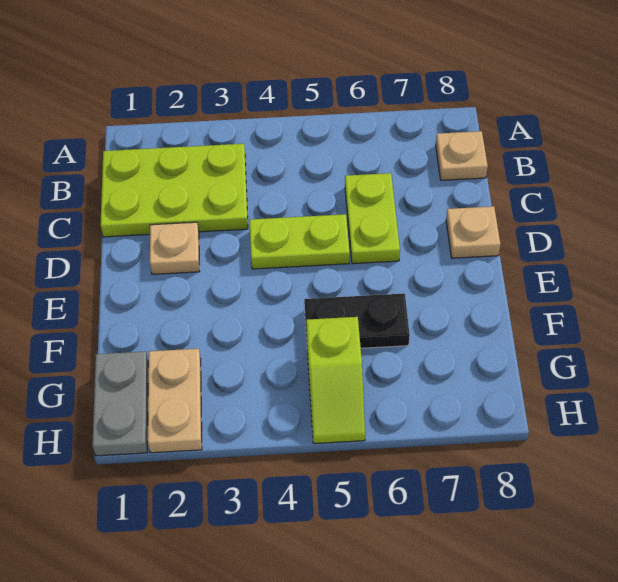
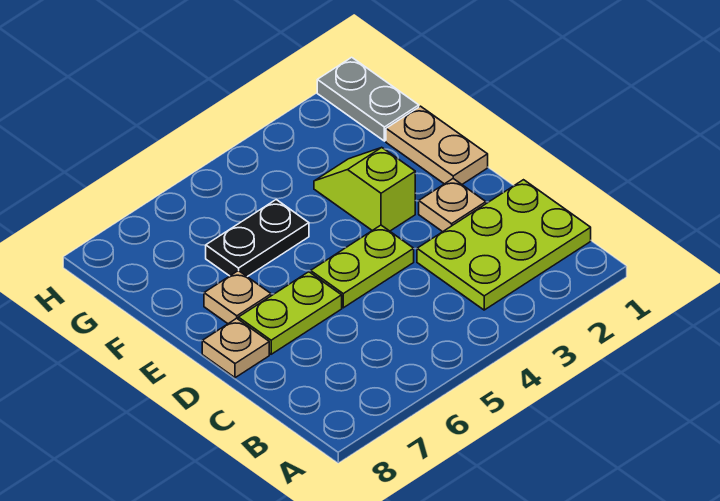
tan plate B8 level 1 -> tan plate E7 level 1
lime plate C6:D6 level 1 -> lime plate D6:D7 level 1
tan plate G2:H2 level 1 -> tan plate E1:F1 level 1
lime slope G5:H5 level 1 top G -> lime slope E3:F3 level 1 top E

